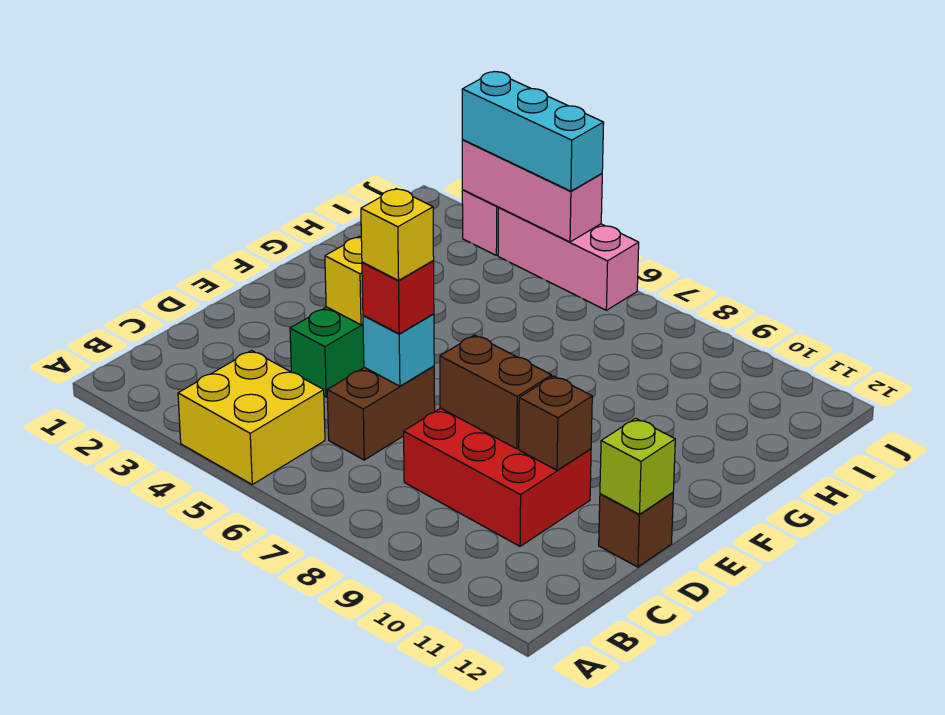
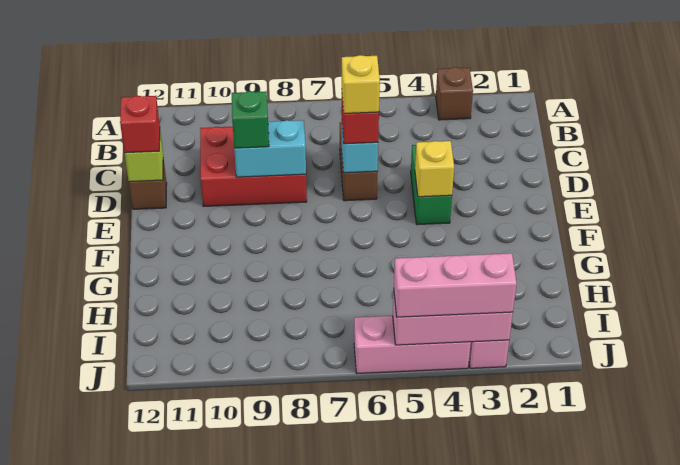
yellow brick A4:B5 level 1 -> none
brown brick D8:D9 level 2 -> cyan brick D8:D9 level 2
none -> green brick D9 level 3
brown brick D10 level 2 -> brown brick A3 level 1
none -> red brick D12 level 3
cyan brick J3:J5 level 3 -> pink brick J3:J5 level 3

